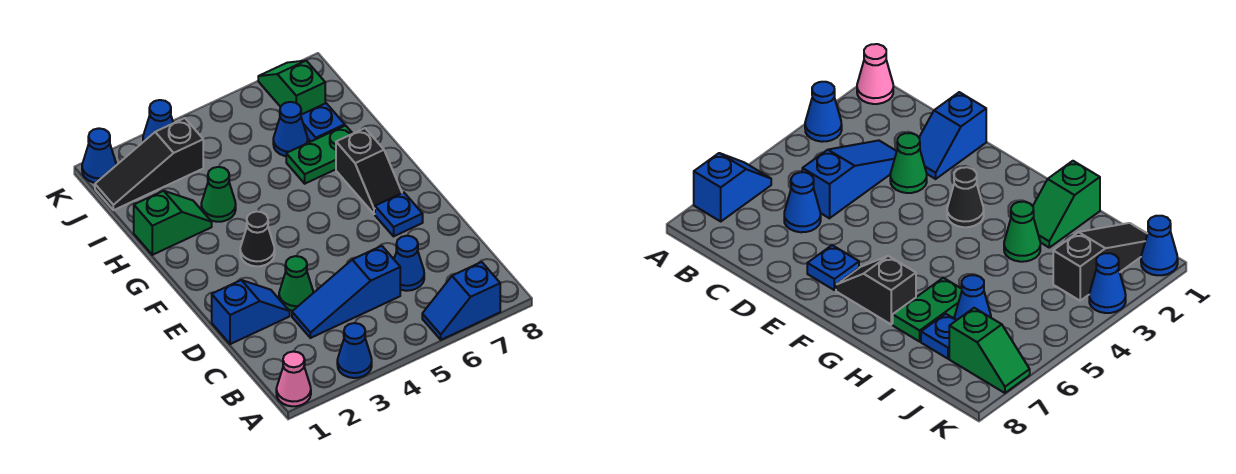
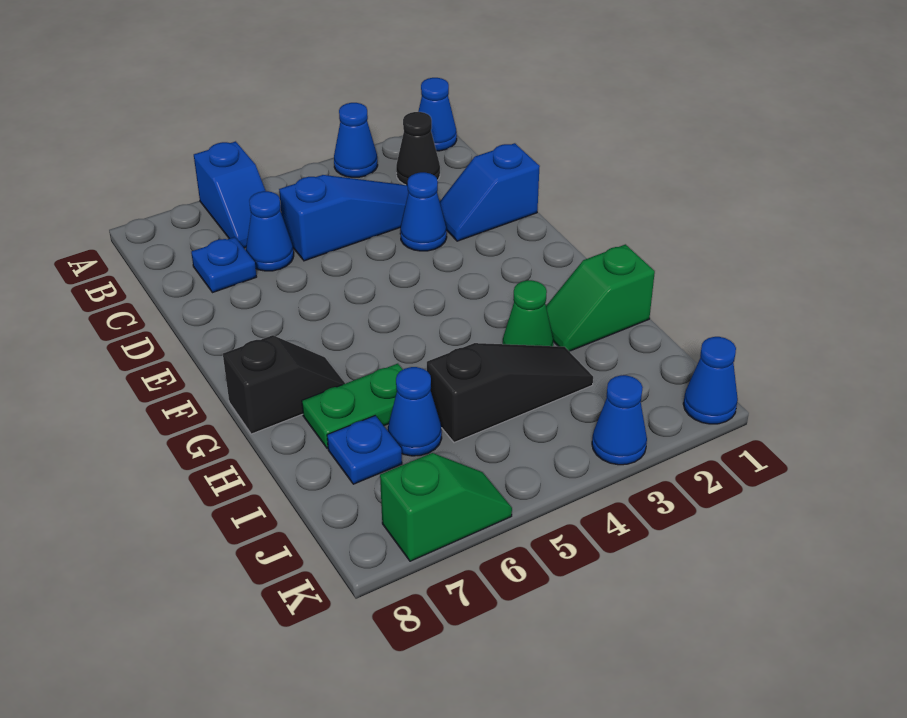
pink cone A1 level 1 -> blue cone A1 level 1
blue slope A6:A7 level 1 top 7 -> blue slope A6:B6 level 1 top A
green cone D3 level 1 -> blue cone D3 level 1
blue plate E7 level 1 -> blue plate C7 level 1
black cone F3 level 1 -> black cone B2 level 1
black slope F7:G7 level 1 top G -> black slope G7:G8 level 1 top 8
black slope J1:J3 level 1 top 3 -> black slope I3:I5 level 1 top 5
green slope J7:K7 level 1 top J -> green slope K6:K7 level 1 top 7

